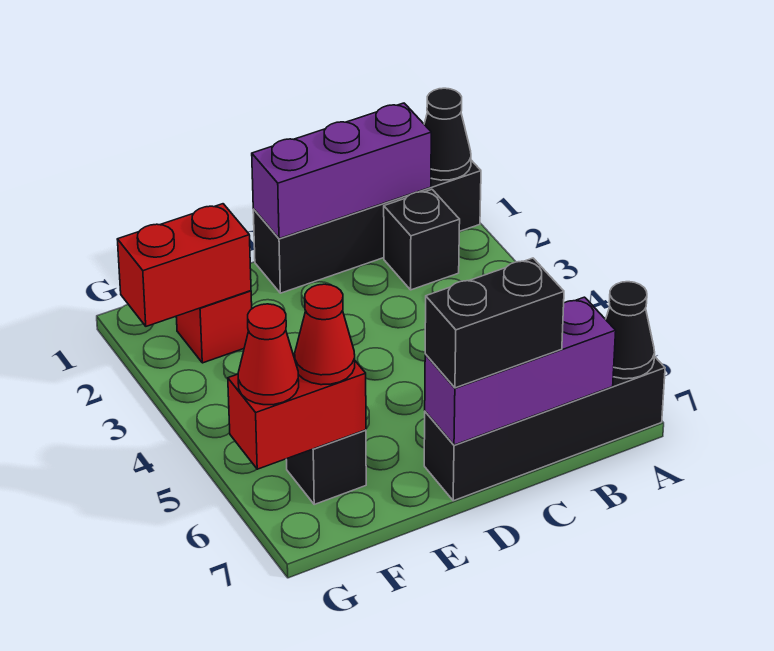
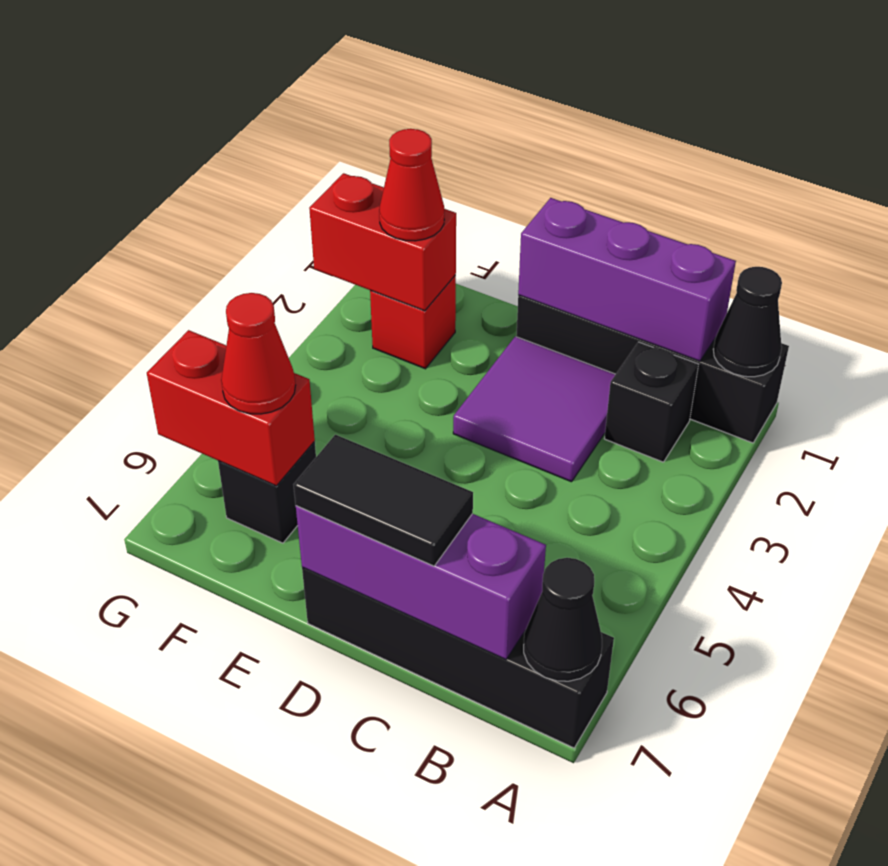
none -> purple tile C2:D3 level 1
black brick C7:D7 level 3 -> black tile C7:D7 level 3
red cone G6 level 3 -> red cone F2 level 3

